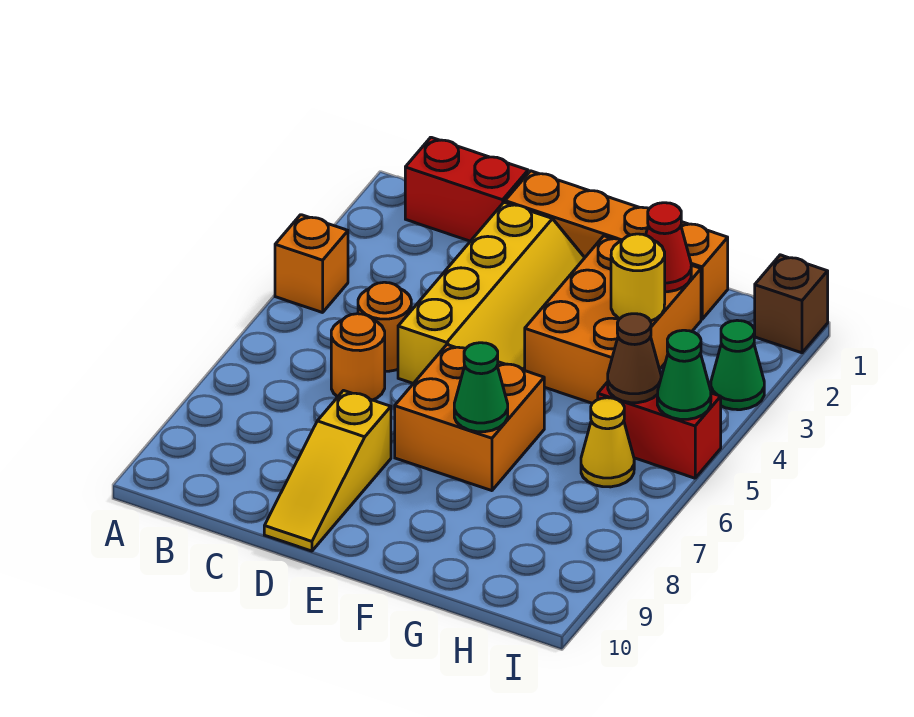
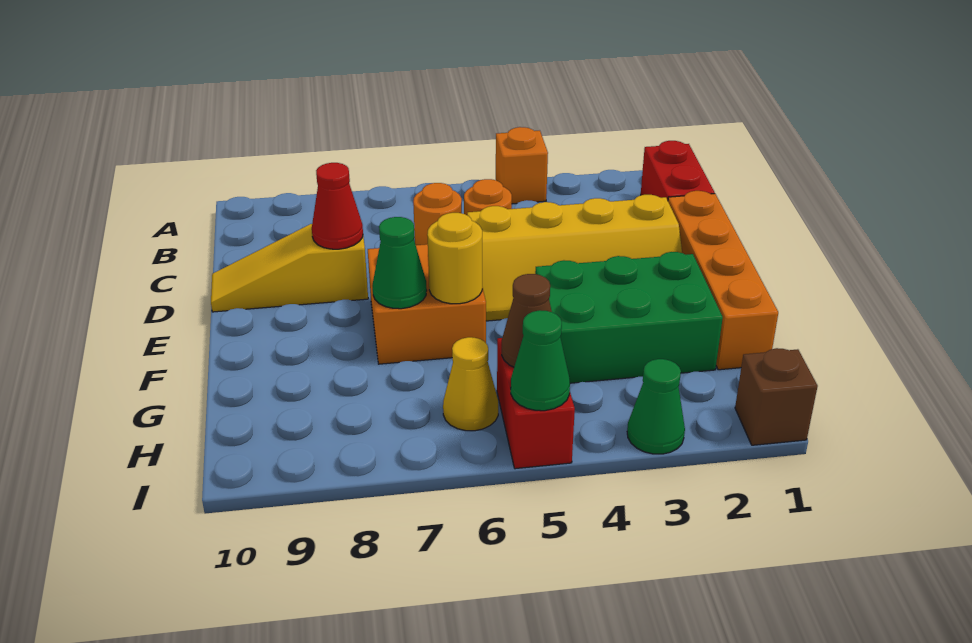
orange brick F2:G4 level 1 -> green brick F2:G4 level 1
red cone G2 level 2 -> red cone D8 level 2
yellow round brick G3 level 2 -> yellow round brick F6 level 2

